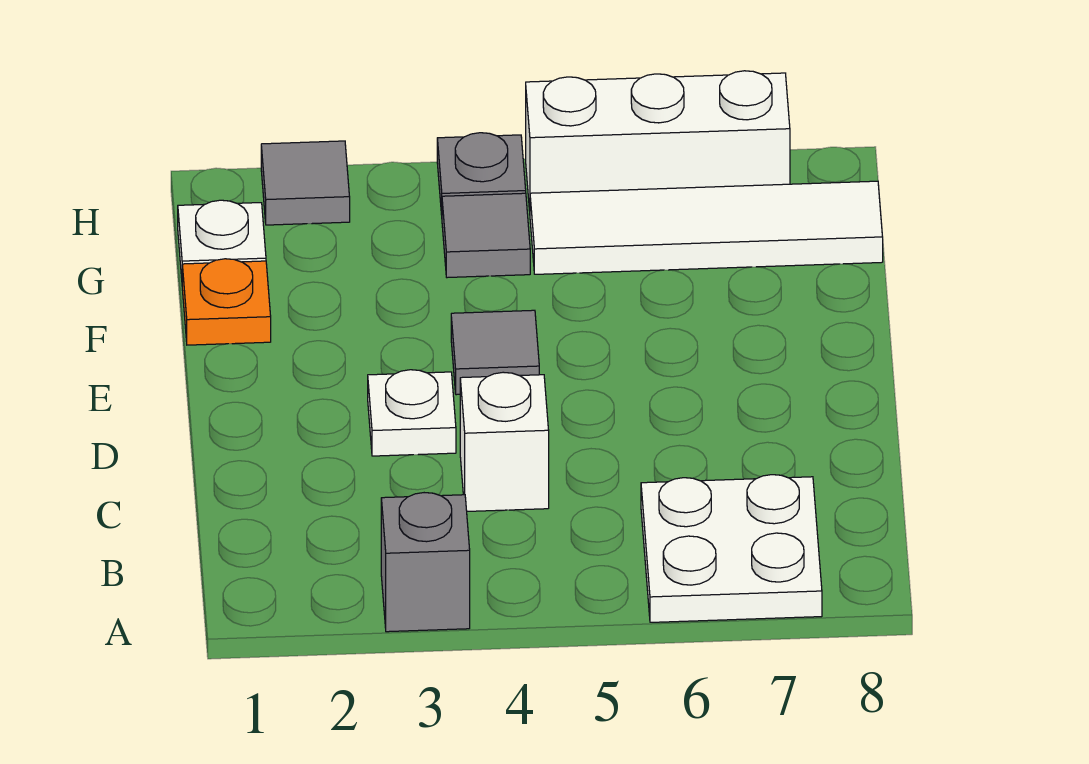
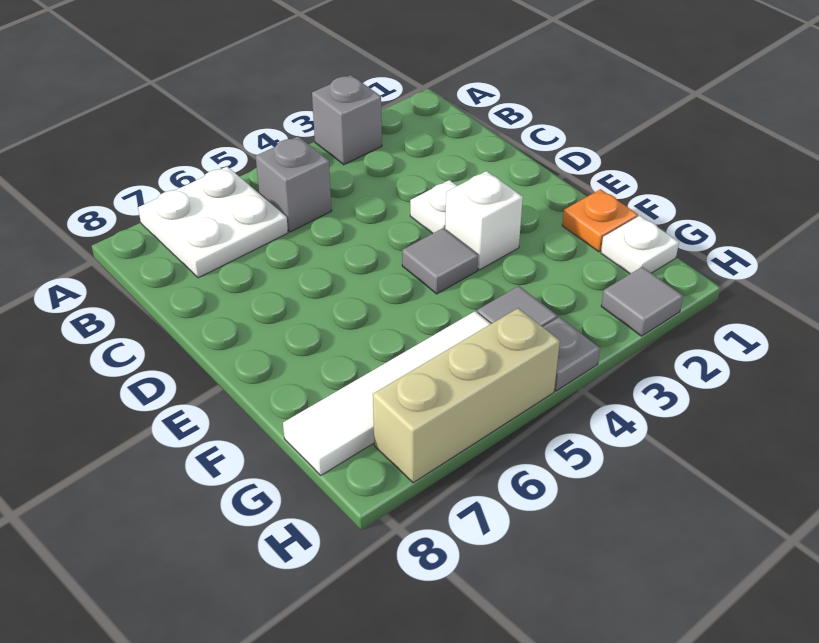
none -> grey brick B5 level 1
white brick C4 level 1 -> white brick E3 level 1
white brick H5:H7 level 1 -> tan brick H5:H7 level 1

